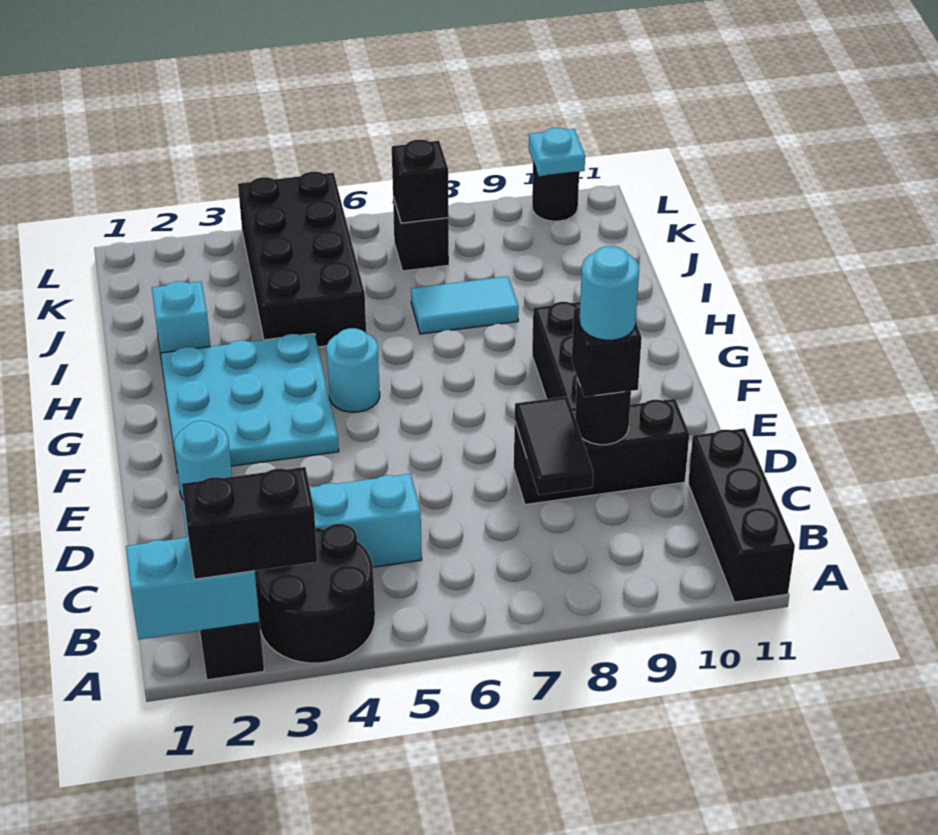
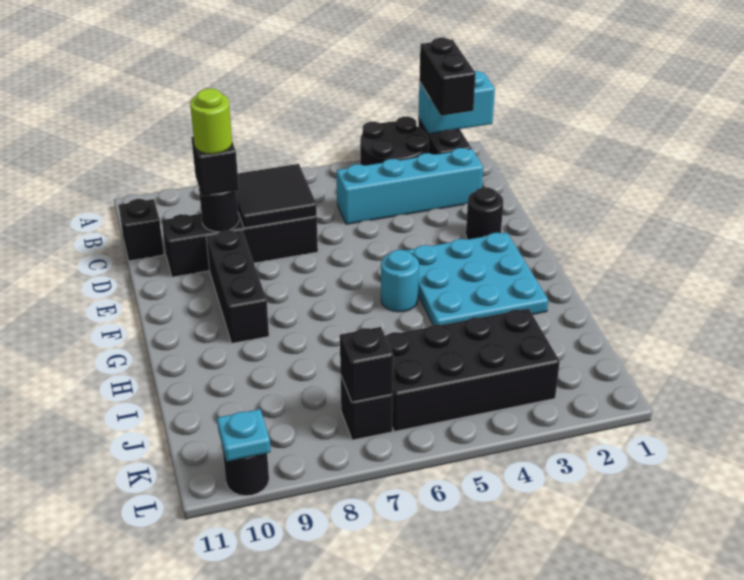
black brick A2:A3 level 3 -> black brick A2:B2 level 3
black brick A11:C11 level 1 -> black brick C11 level 1
black tile C8:D8 level 2 -> black tile C7:D8 level 2
black brick D8:D10 level 1 -> black brick D7:D10 level 1
cyan round brick D9 level 4 -> lime round brick D9 level 4
cyan round brick E2 level 1 -> black round brick E2 level 1
cyan brick I2 level 1 -> none
black brick I4:L5 level 1 -> black brick J3:K6 level 1
cyan tile I7:I8 level 1 -> none

